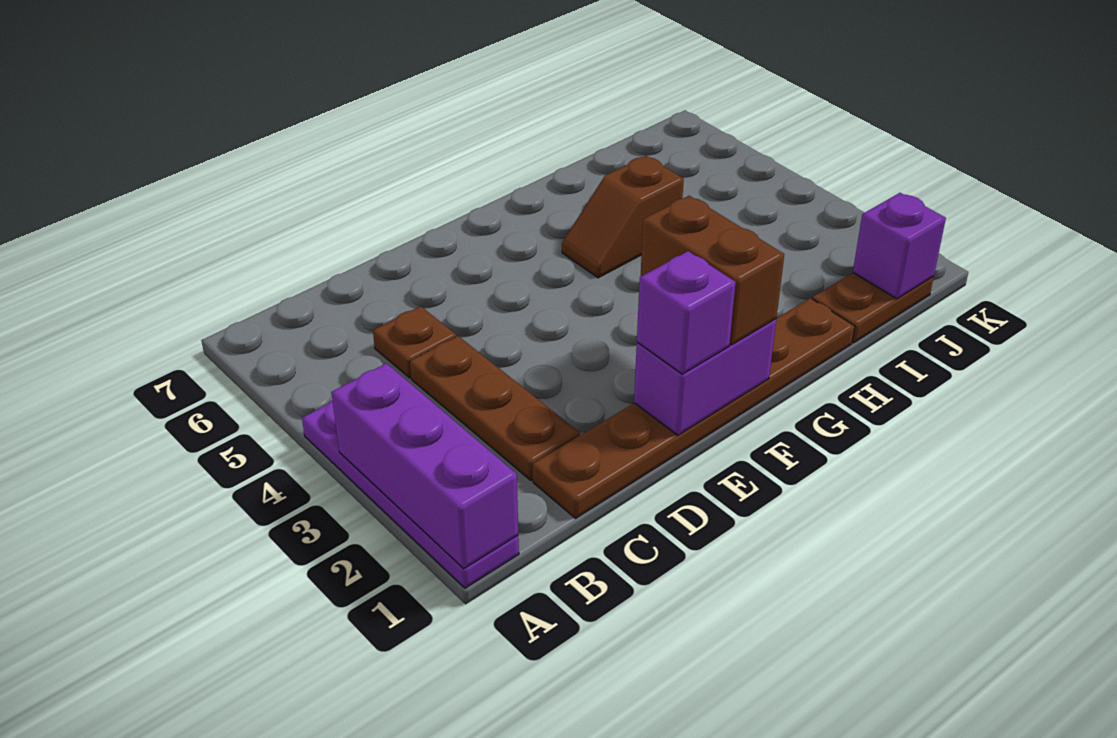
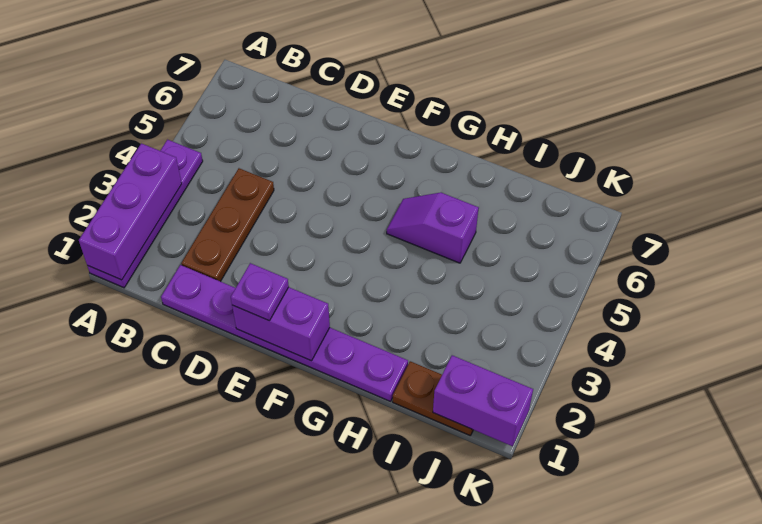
brown plate C1:H1 level 1 -> purple plate C1:H1 level 1
brown plate C5 level 1 -> none
purple brick E1 level 3 -> purple plate E1 level 3
brown brick F1:F2 level 3 -> none
brown slope G5:H5 level 1 top H -> purple slope G5:H5 level 1 top H
purple brick J1 level 2 -> purple brick J1:K1 level 2

